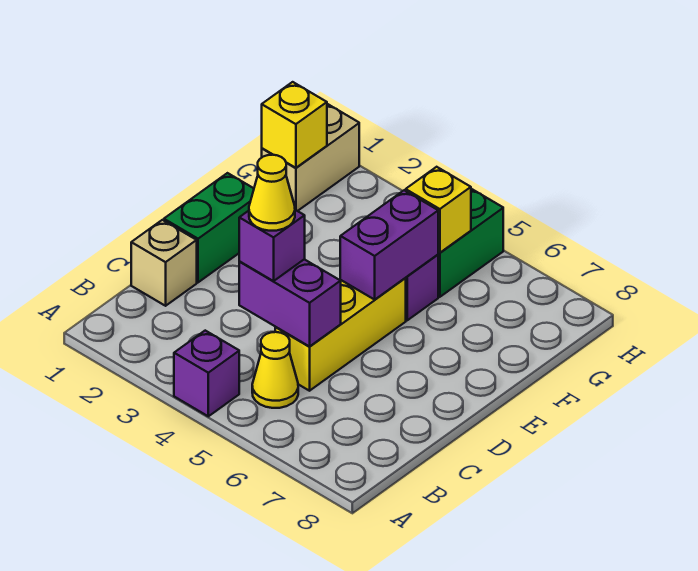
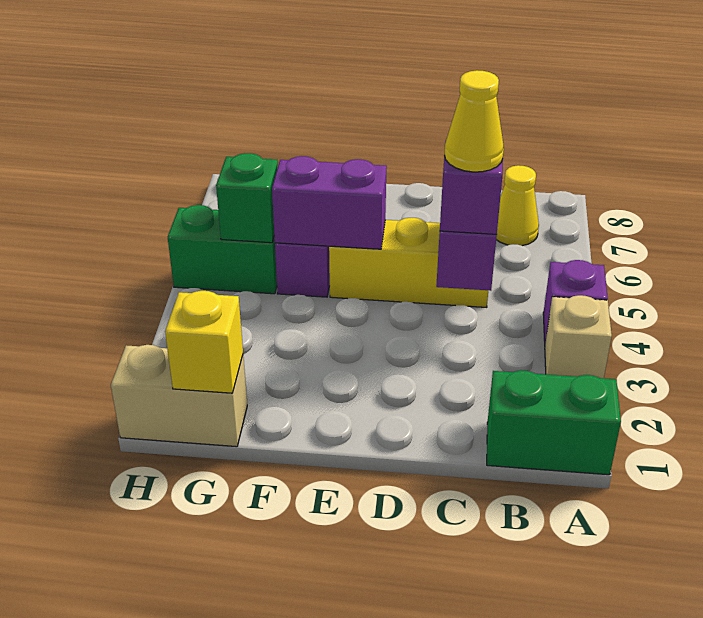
yellow cone B5 level 1 -> yellow cone B7 level 1
tan brick C1 level 1 -> tan brick A3 level 1
green brick D1:E1 level 1 -> green brick A1:B1 level 1
yellow brick G5 level 2 -> green brick G5 level 2

